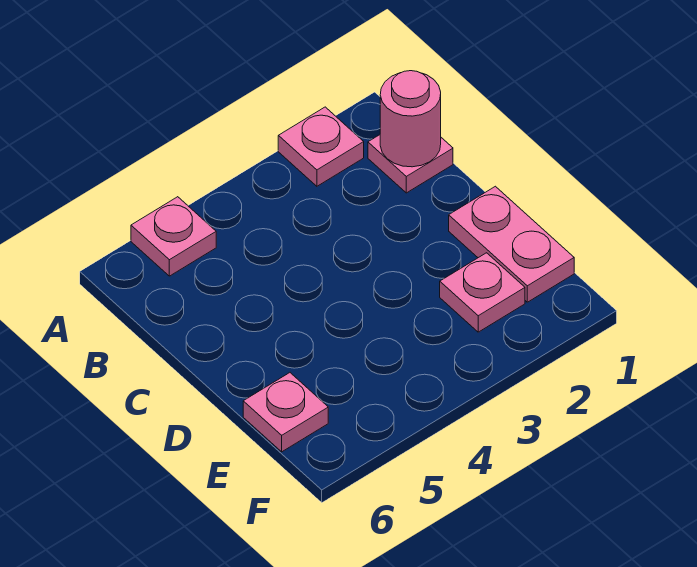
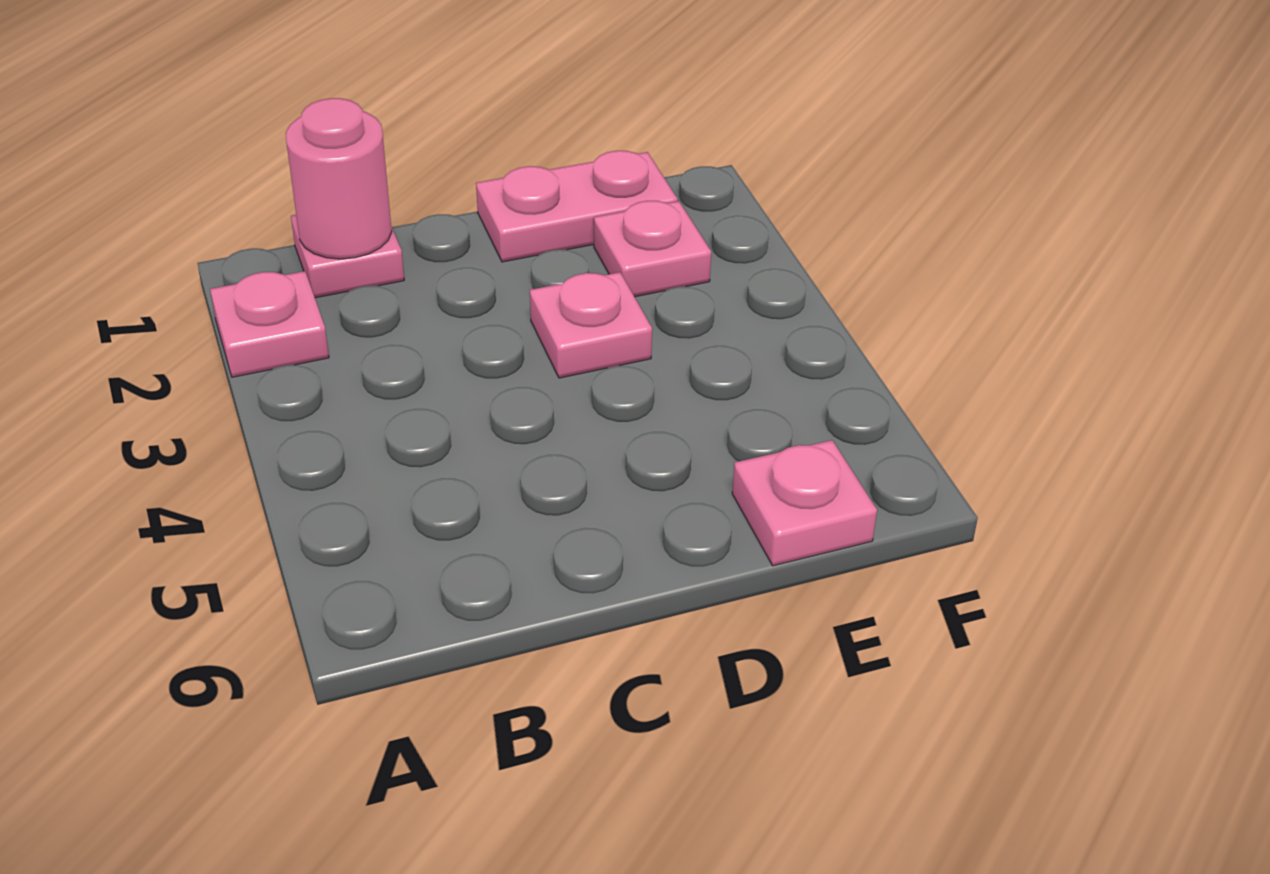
pink plate A5 level 1 -> pink plate D3 level 1

